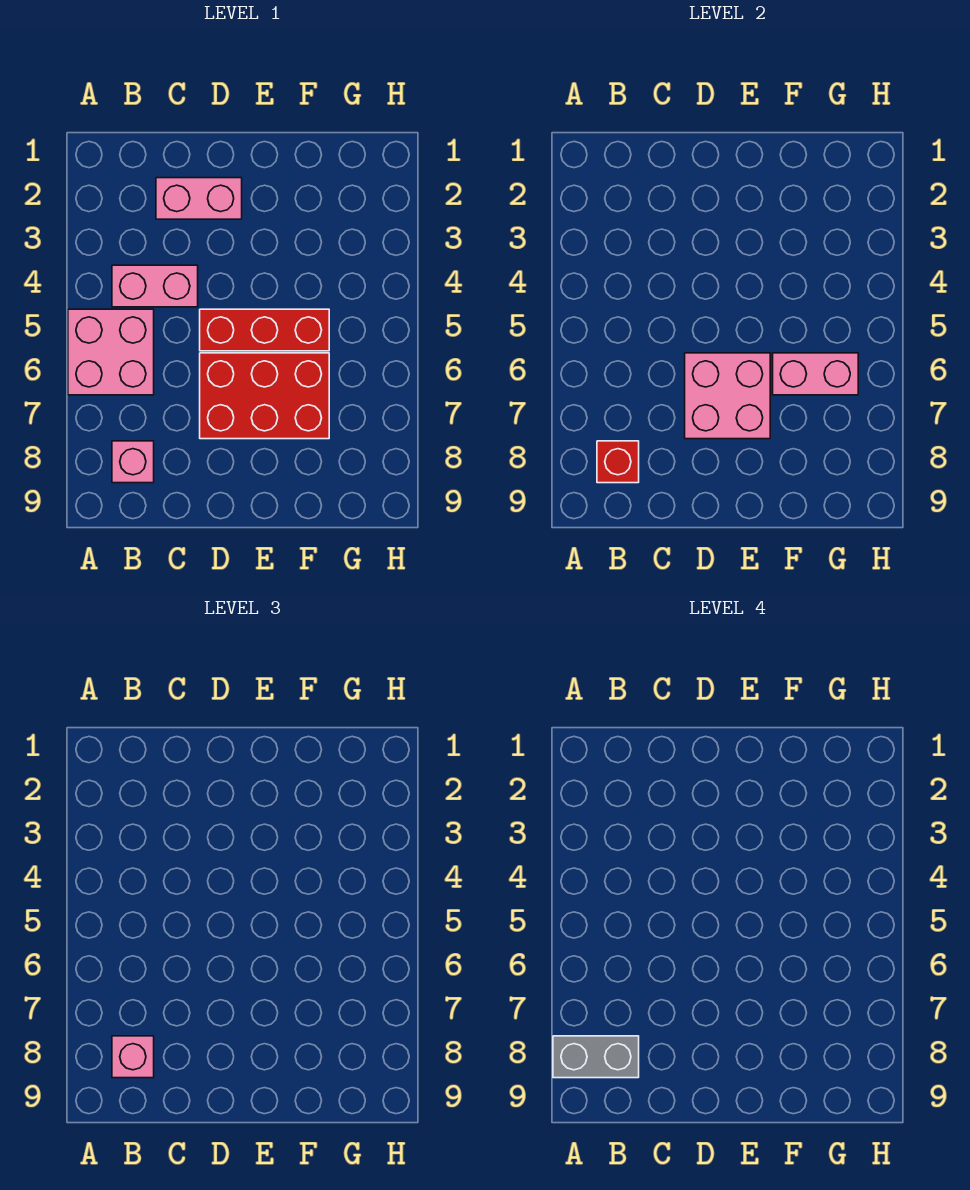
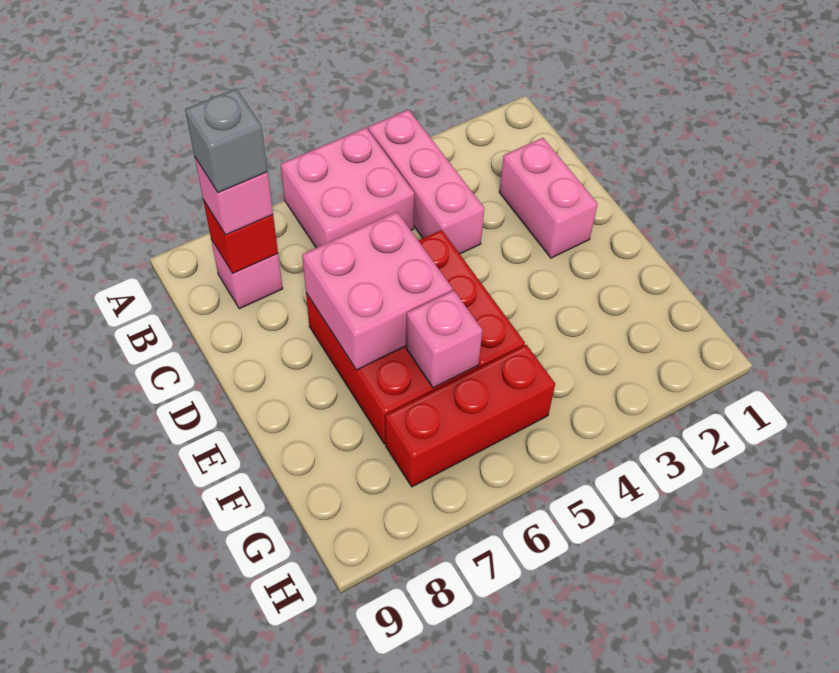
grey brick A8:B8 level 4 -> grey brick B8 level 4
pink brick B4:C4 level 1 -> pink brick A4:C4 level 1
pink brick F6:G6 level 2 -> pink brick F6 level 2
none -> red brick G5:G7 level 1

